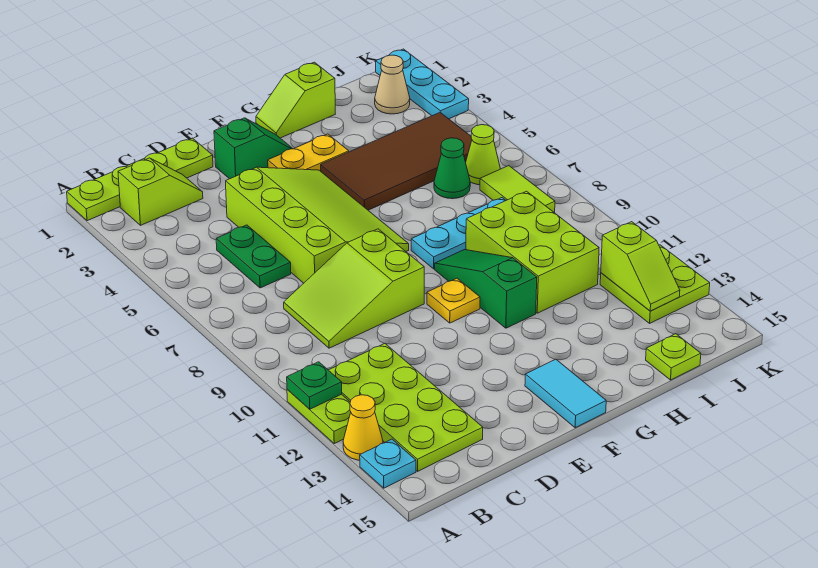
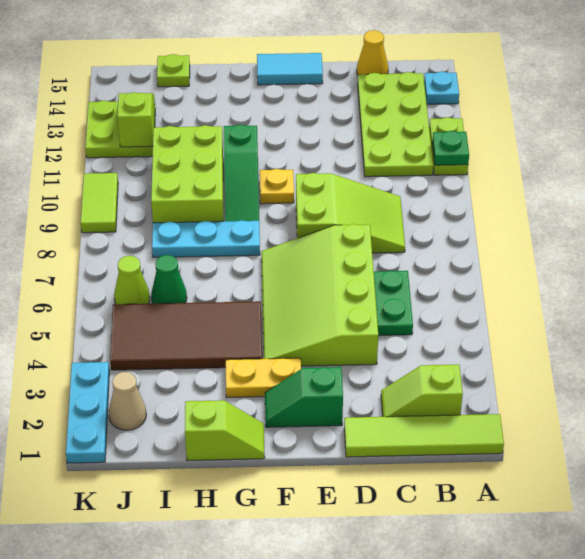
lime plate A1:D1 level 1 -> lime tile A1:D1 level 1
yellow cone A13 level 1 -> yellow cone C15 level 1
cyan tile F14:F15 level 1 -> cyan tile E15:F15 level 1
lime tile J7:J8 level 1 -> lime tile K9:K10 level 1

